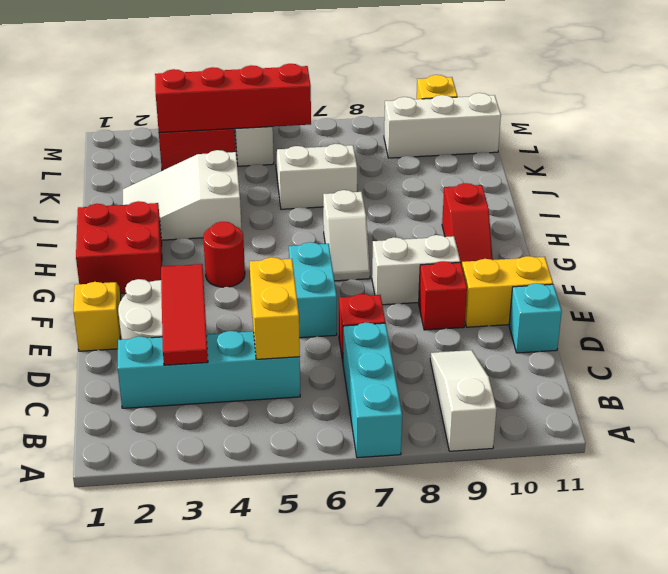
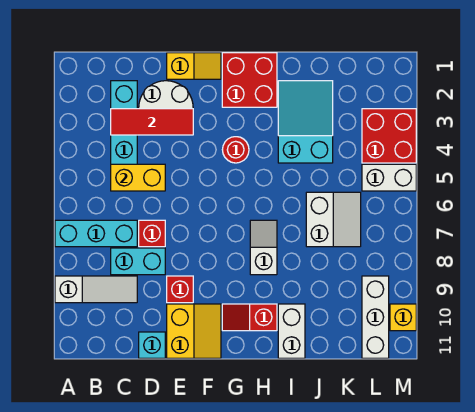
cyan brick E6:F6 level 1 -> cyan brick C8:D8 level 1
white brick F8:F9 level 1 -> white brick I10:I11 level 1
white slope G7:H7 level 1 top H -> white slope H7:H8 level 1 top 8
white slope I2:J4 level 1 top 4 -> cyan slope I2:J4 level 1 top 4
red brick L3:L6 level 2 -> none

